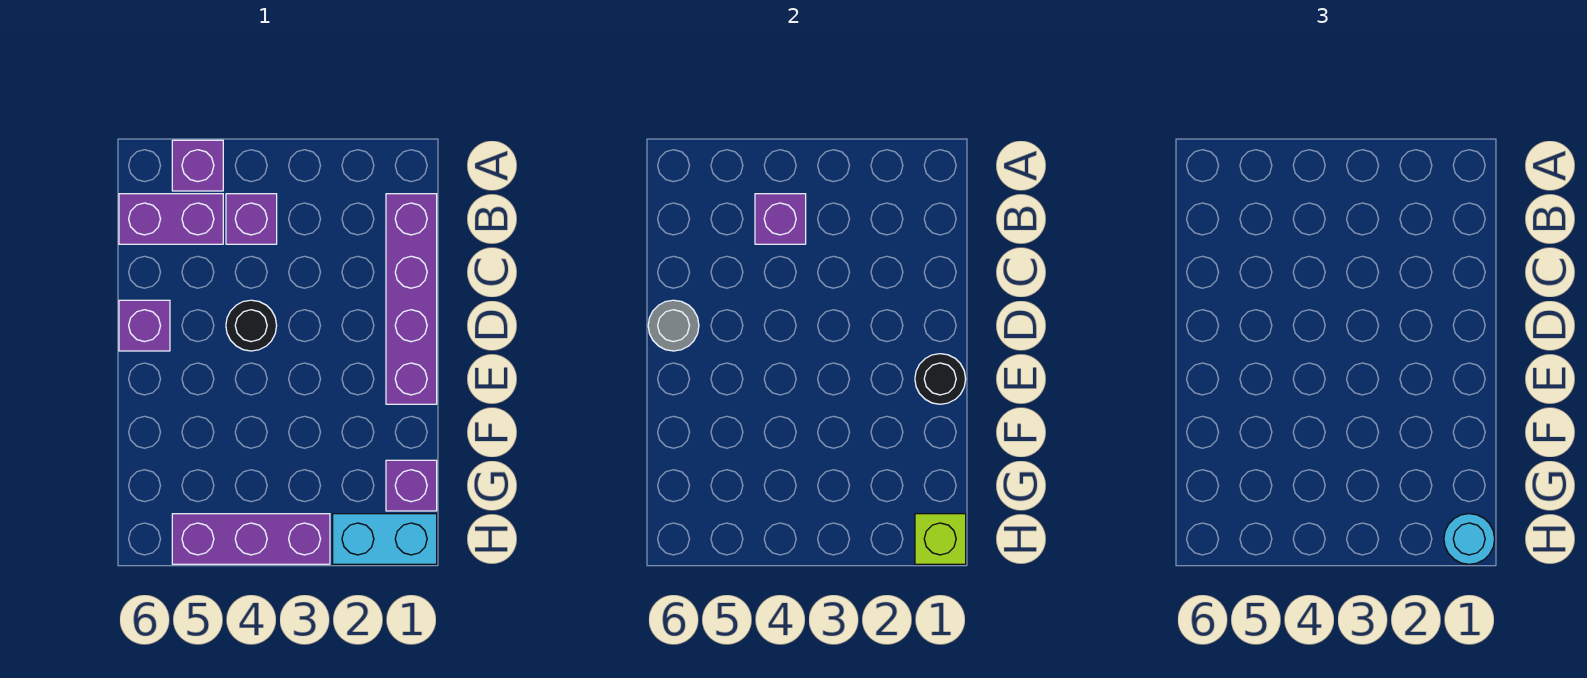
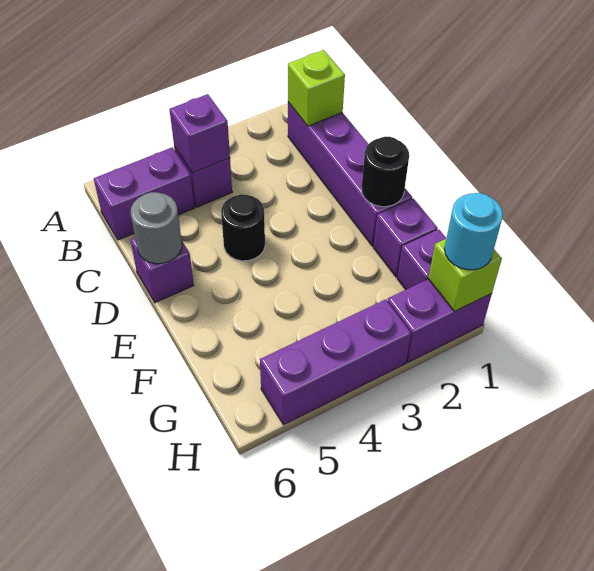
purple brick A5 level 1 -> purple brick F1 level 1
none -> lime brick B1 level 2
cyan brick H1:H2 level 1 -> purple brick H1:H2 level 1

